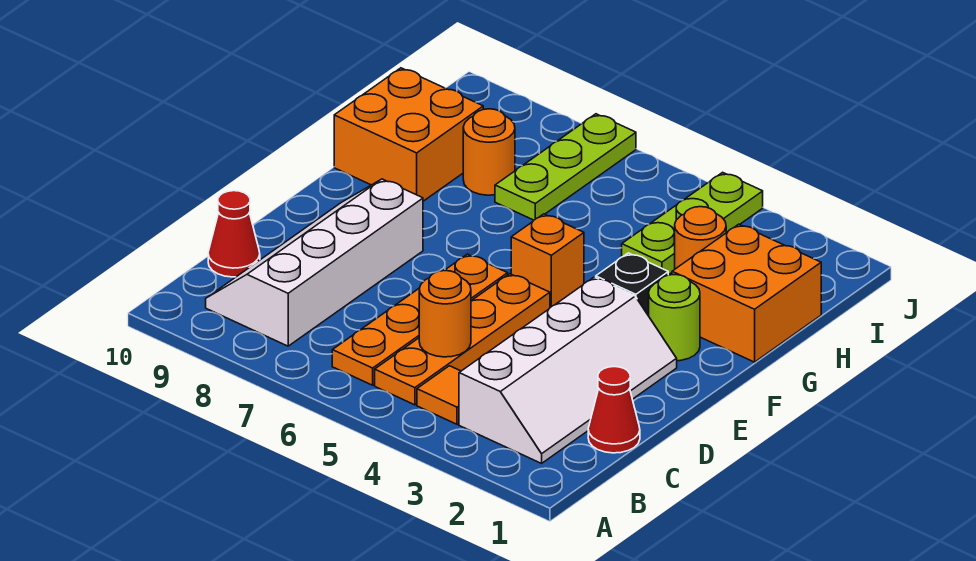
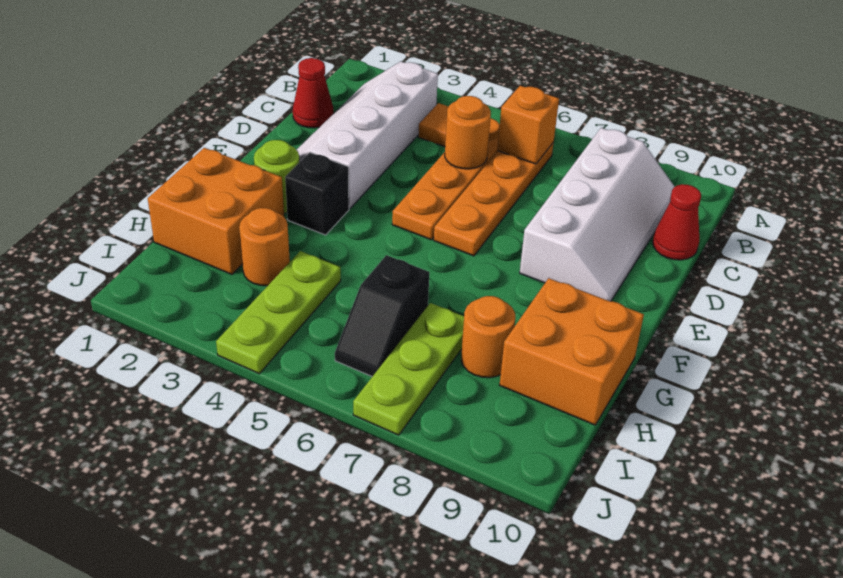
orange brick F5 level 1 -> orange brick B6 level 2
none -> black slope H6:I6 level 1 top H

